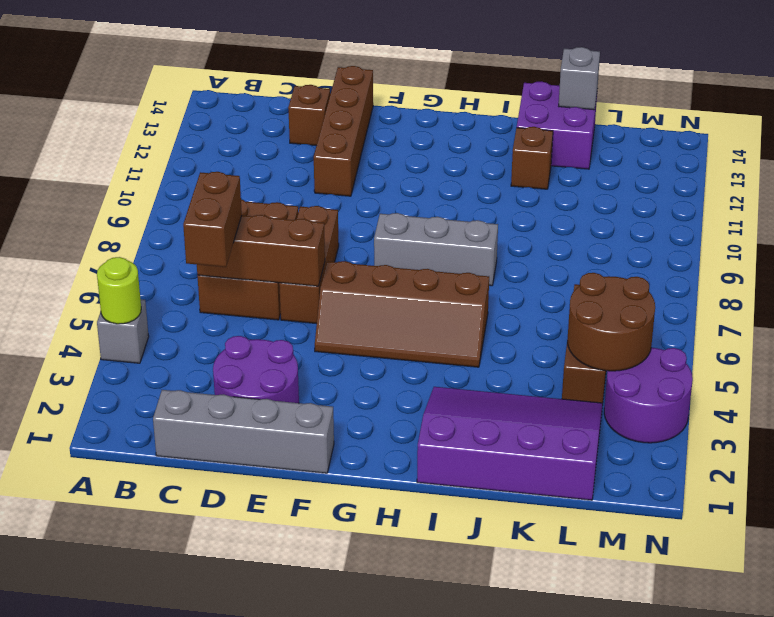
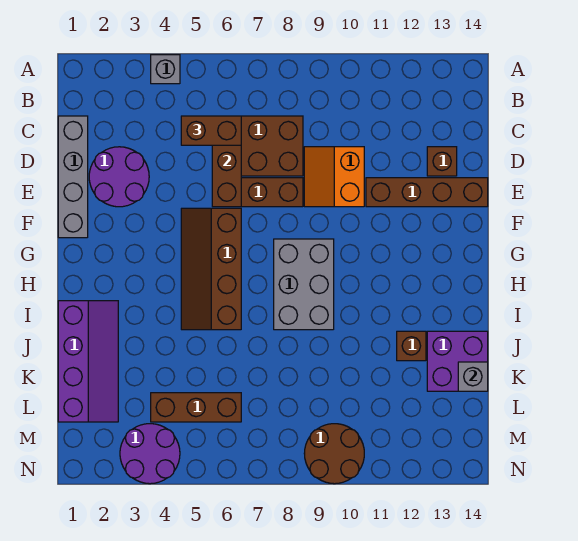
lime round brick A4 level 2 -> none
none -> orange slope D9:E10 level 1 top 10
grey brick G8:I8 level 1 -> grey brick G8:I9 level 1
purple slope I1:L3 level 1 top 1 -> purple slope I1:L2 level 1 top 1
brown round brick L4:M5 level 2 -> brown round brick M9:N10 level 1

